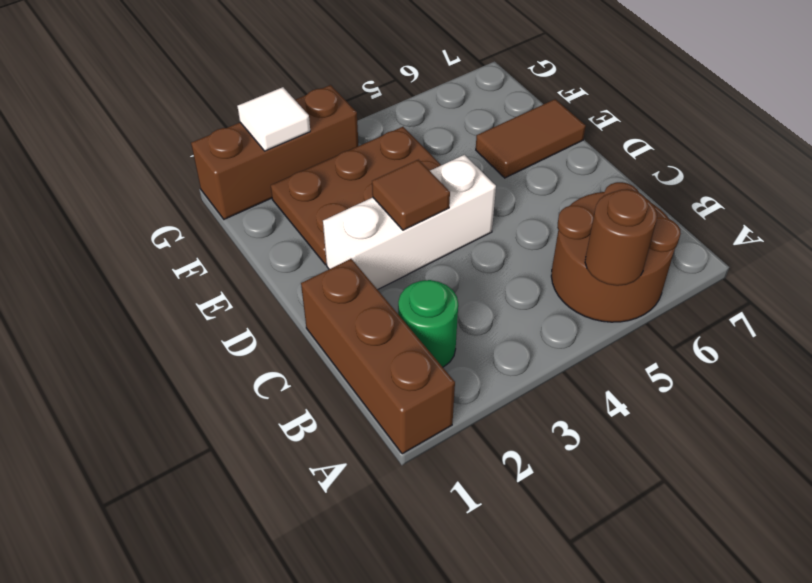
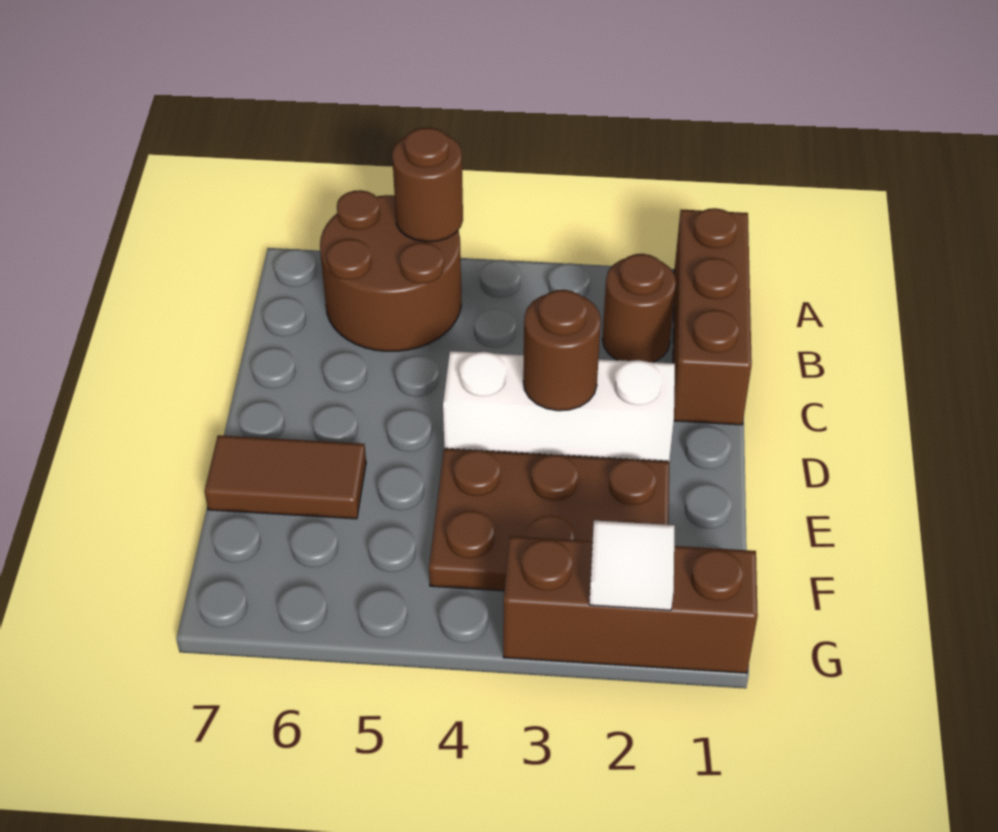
green round brick B2 level 1 -> brown round brick B2 level 1
brown tile D3 level 2 -> brown round brick D3 level 2

